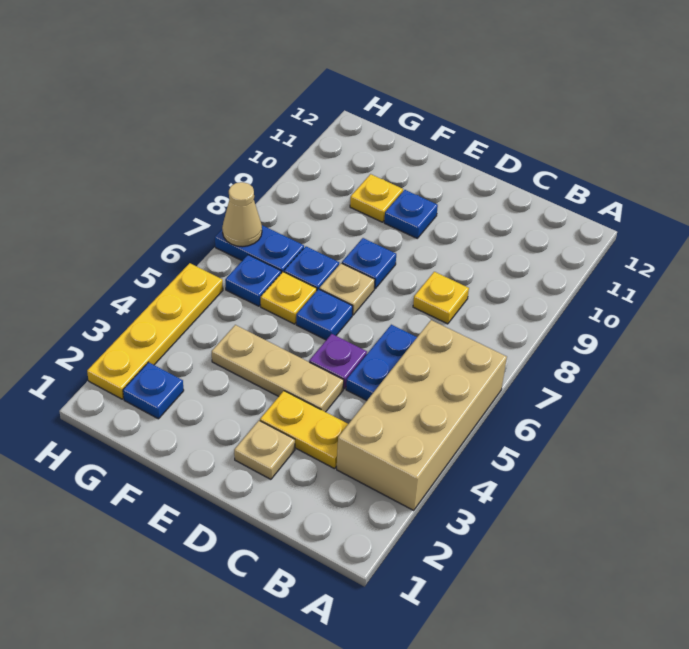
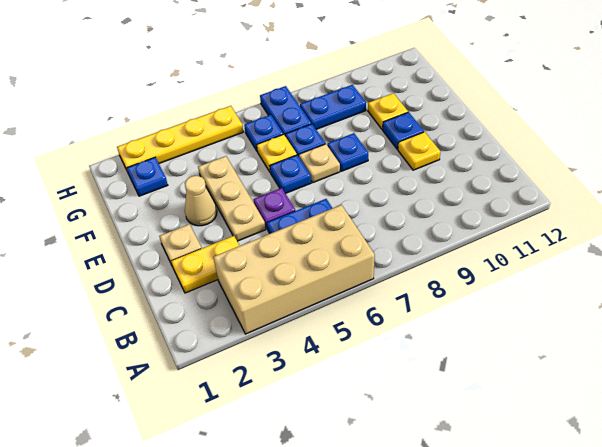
yellow plate C3:D3 level 1 -> yellow plate C2:C3 level 1
yellow plate C8 level 1 -> yellow plate D10 level 1
none -> blue plate G8:G9 level 1
tan cone H7 level 2 -> tan cone E3 level 1

